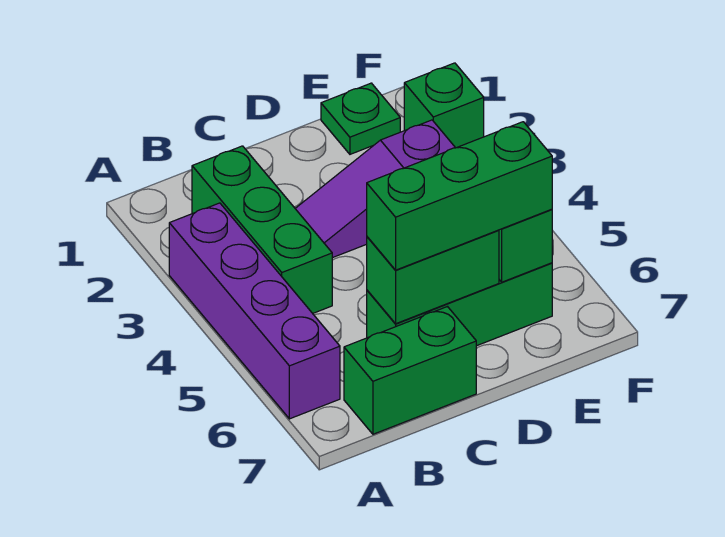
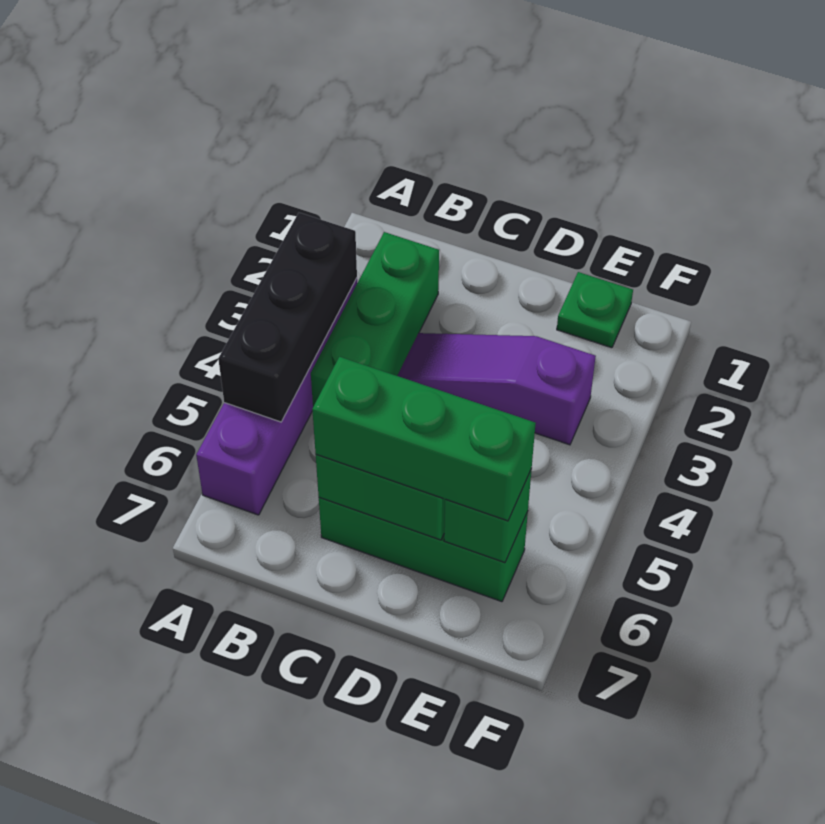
none -> black brick A3:A5 level 2
green brick B7:C7 level 1 -> none
green brick F2 level 1 -> none

